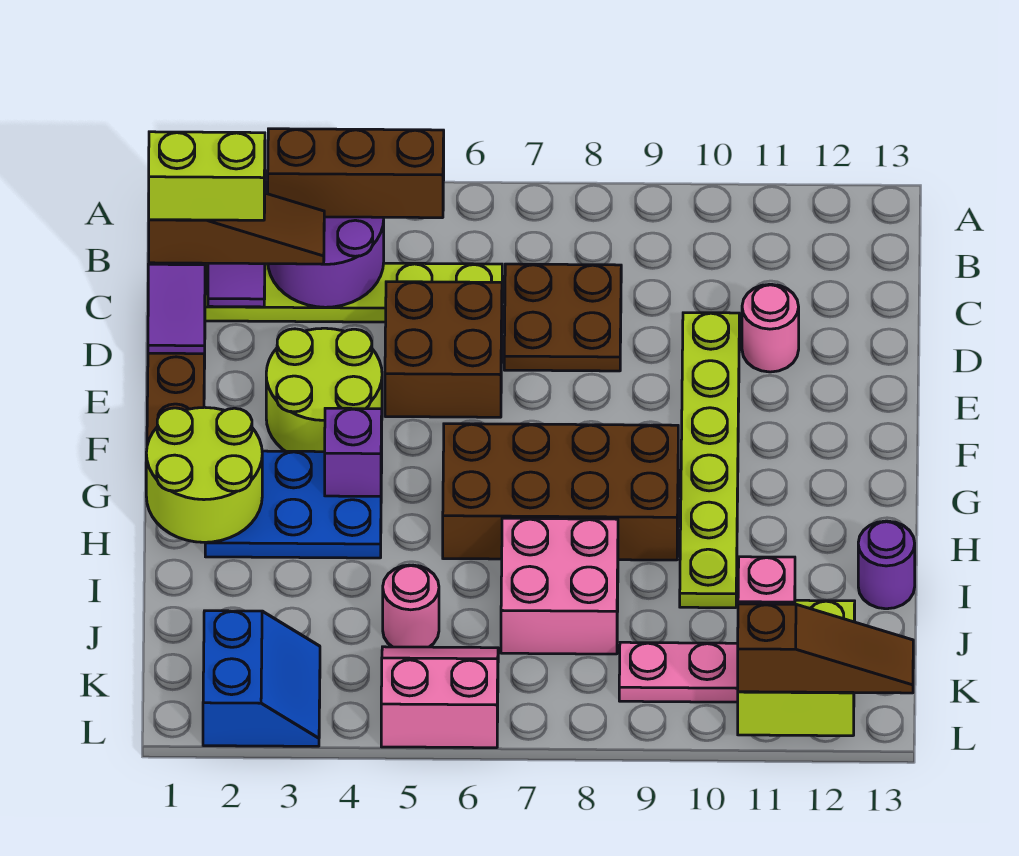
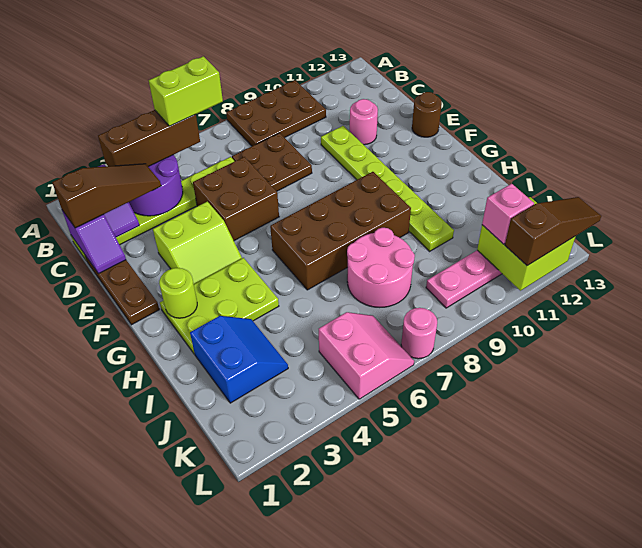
none -> brown plate A8:B10 level 1
lime brick C1:C2 level 4 -> lime brick B5:B6 level 4
lime round brick E3:F4 level 1 -> lime slope E3:F4 level 1 top E
none -> brown round brick E13 level 1
lime round brick G1:H2 level 2 -> lime round brick G2 level 2
blue plate G2:H4 level 1 -> lime plate G2:H4 level 1
purple brick G4 level 2 -> none
pink brick I7:J8 level 1 -> pink round brick I7:J8 level 1
purple round brick I13 level 1 -> none
pink round brick J5 level 1 -> pink round brick L7 level 1
blue slope K2:L3 level 1 top 2 -> blue slope I2:J3 level 1 top 2
pink slope K5:L6 level 1 top L -> pink slope K5:L6 level 1 top 5

